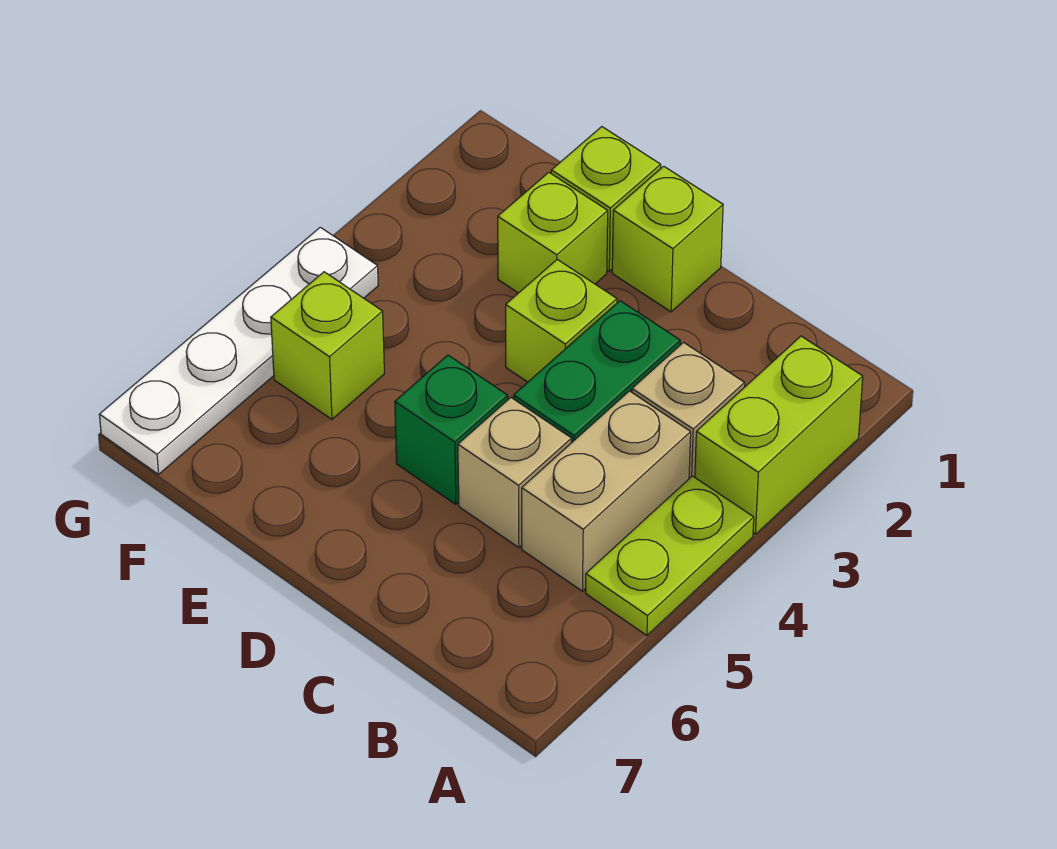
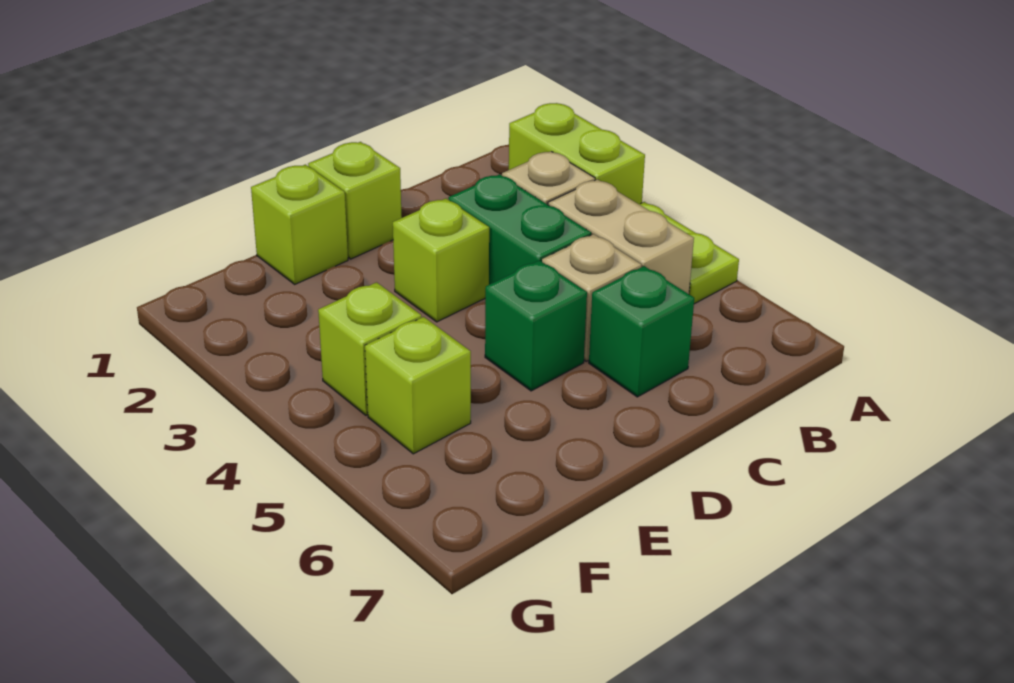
none -> green brick C6 level 1
lime brick E2 level 1 -> lime brick F4 level 1
white plate G4:G7 level 1 -> none

